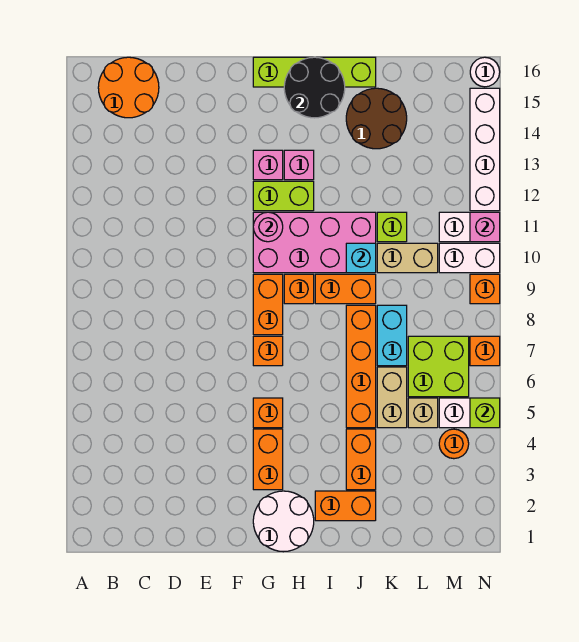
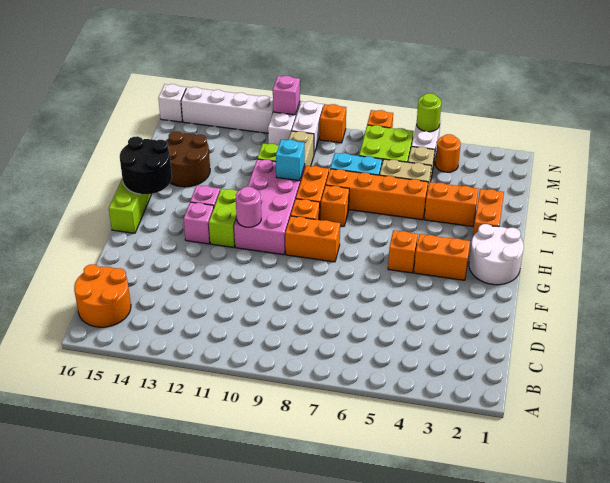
orange brick G7 level 1 -> orange brick I8 level 1
lime brick N5 level 2 -> lime round brick N5 level 2
white round brick N16 level 1 -> white brick N16 level 1

